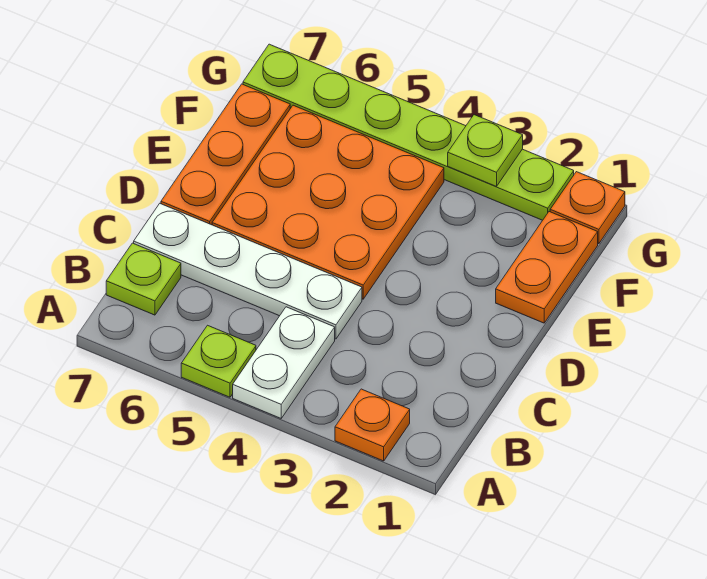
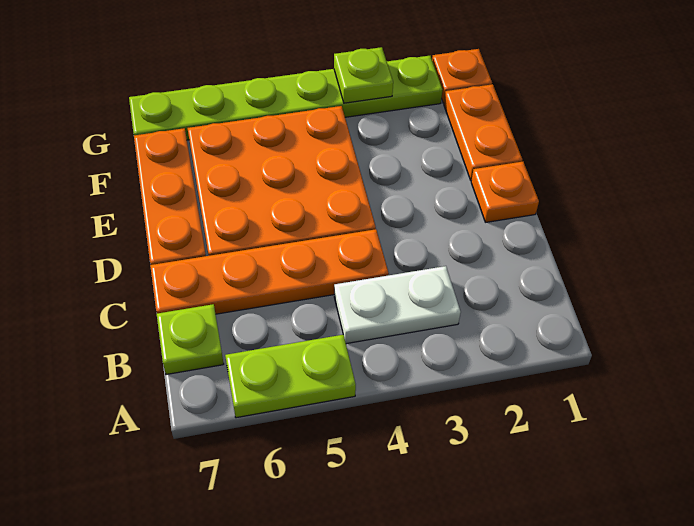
orange plate A2 level 1 -> orange plate D1 level 1
white plate A4:B4 level 1 -> white plate B3:B4 level 1
lime plate A5 level 1 -> lime plate A5:A6 level 1
white plate C4:C7 level 1 -> orange plate C4:C7 level 1

